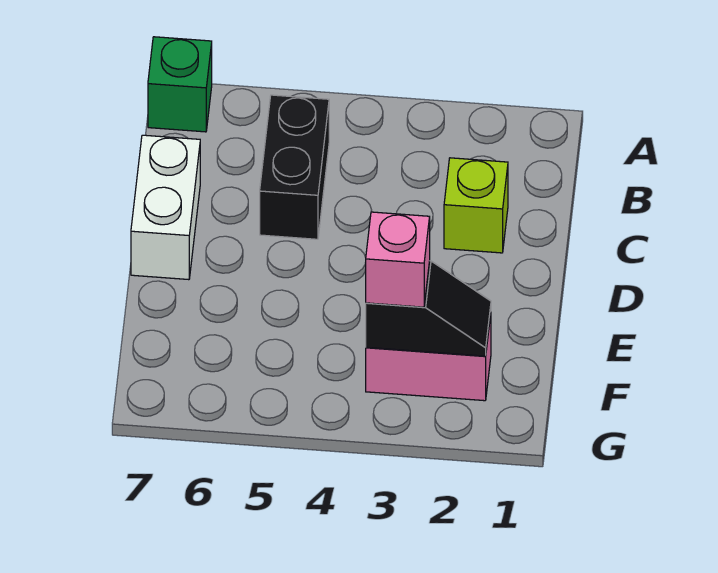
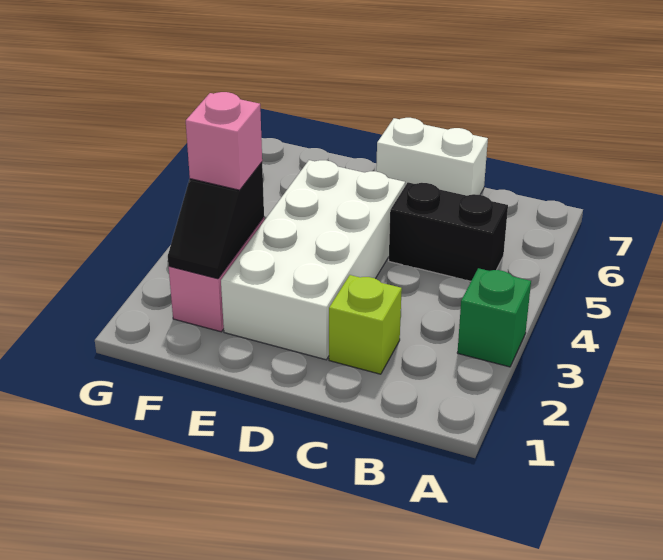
green brick A7 level 1 -> green brick A3 level 1
none -> white brick D2:E5 level 1

